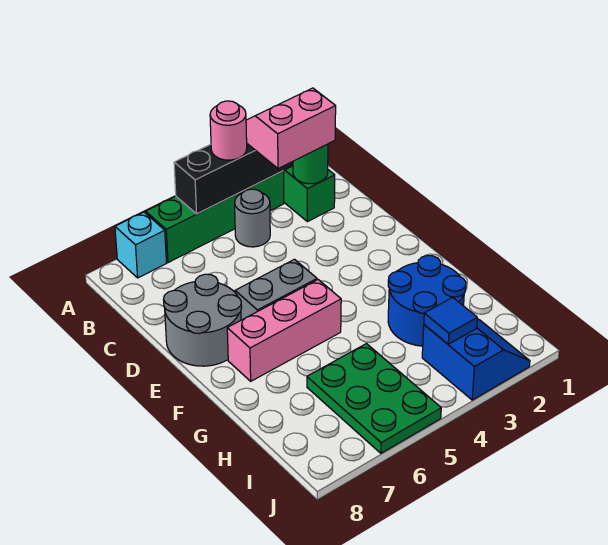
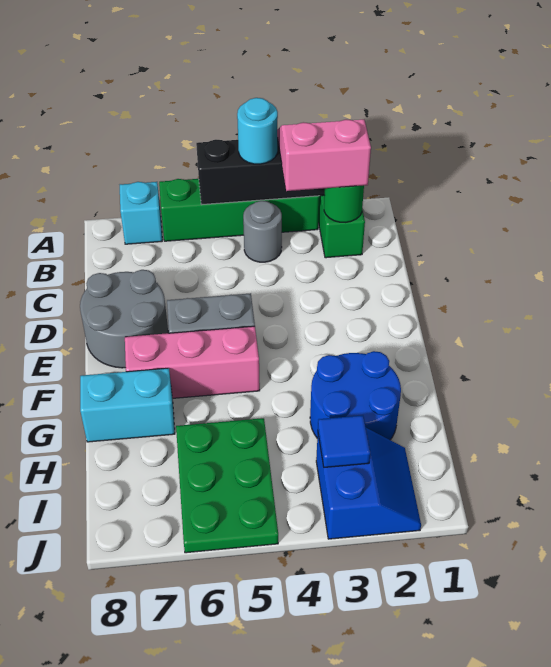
pink round brick A4 level 3 -> cyan round brick A4 level 3
none -> cyan brick G7:G8 level 1

